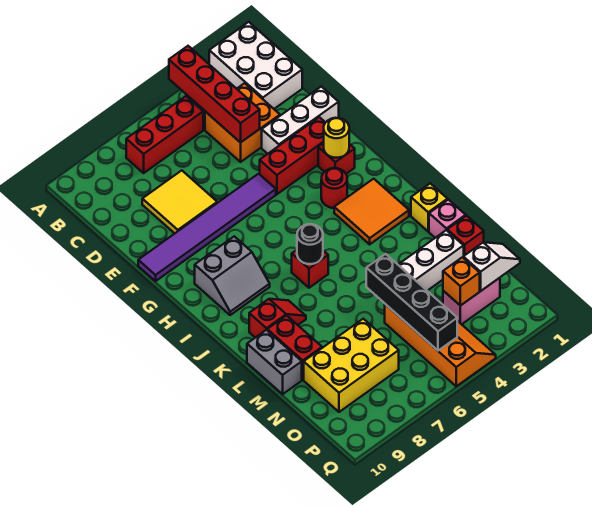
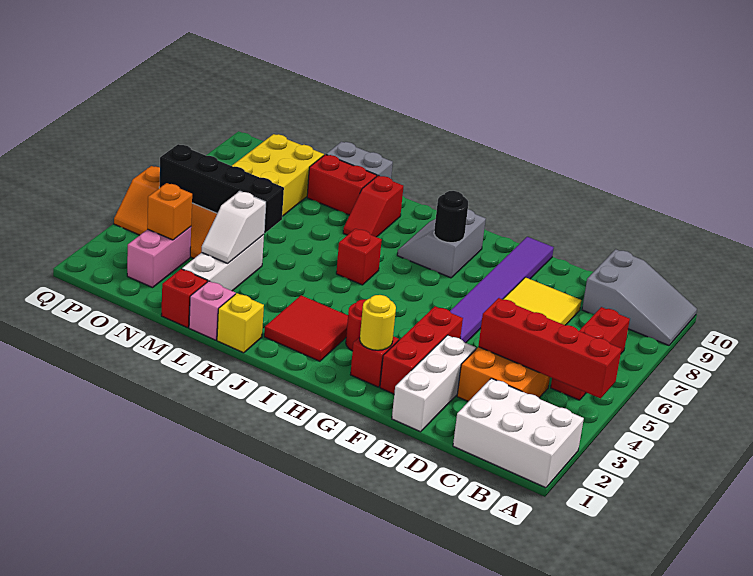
none -> grey slope A9:C10 level 1 top C
orange tile I2:J3 level 1 -> red tile I2:J3 level 1
black round brick J6 level 2 -> black round brick H8 level 2
white slope O1:O2 level 2 top 2 -> white slope M3:M4 level 2 top 4

